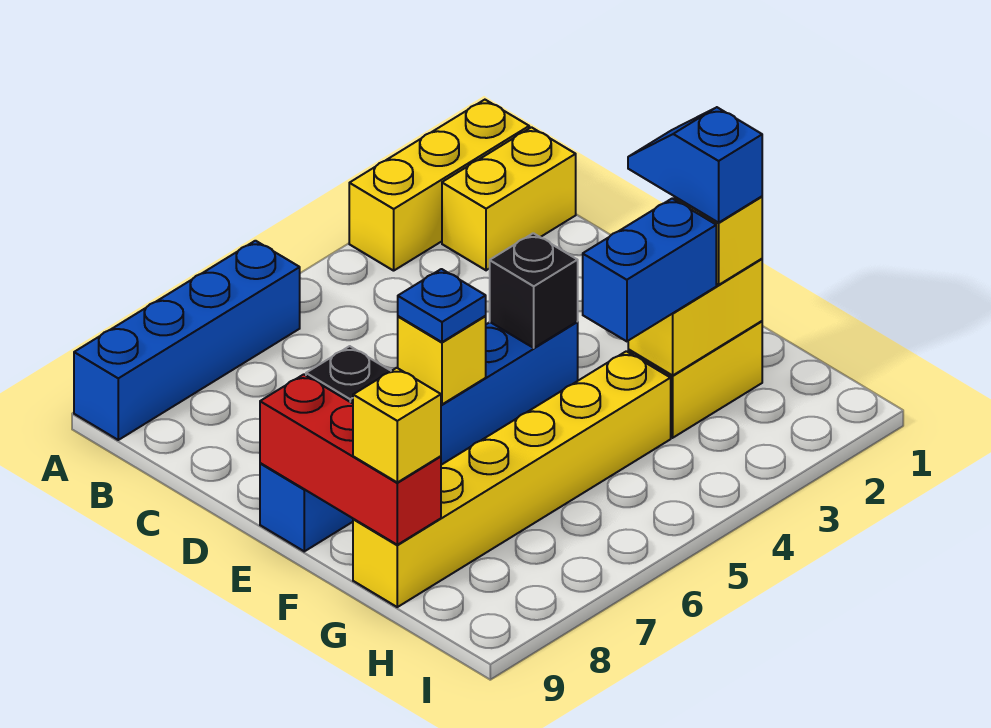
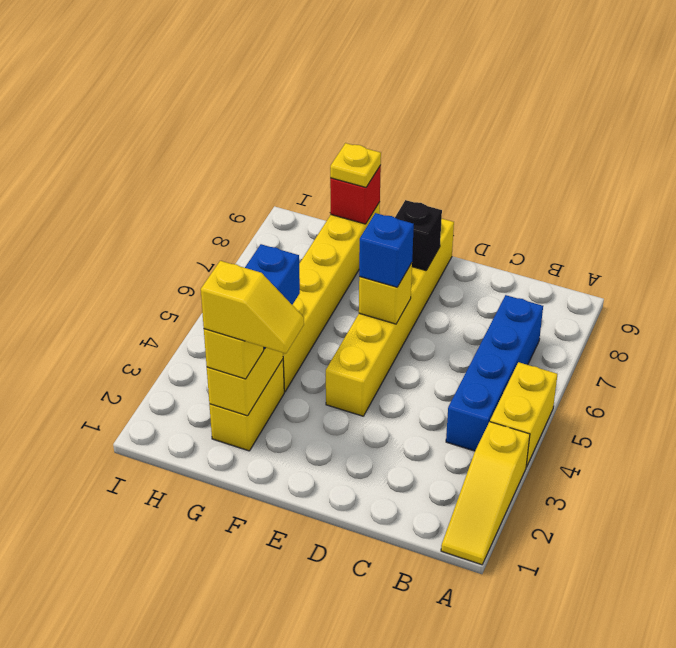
yellow brick A1:A3 level 1 -> yellow slope A1:A3 level 1 top 3
blue brick A6:A9 level 1 -> blue brick B4:B7 level 1
yellow brick B1:B2 level 1 -> yellow brick A4:A5 level 1
blue brick E4:E9 level 1 -> yellow brick E4:E9 level 1
black brick E4 level 2 -> none
blue plate E6 level 3 -> blue brick E6 level 3
red brick E9:G9 level 2 -> red brick G9 level 2
blue slope F2:G2 level 4 top G -> yellow slope F2:G2 level 4 top G
yellow brick G9 level 3 -> yellow plate G9 level 3

